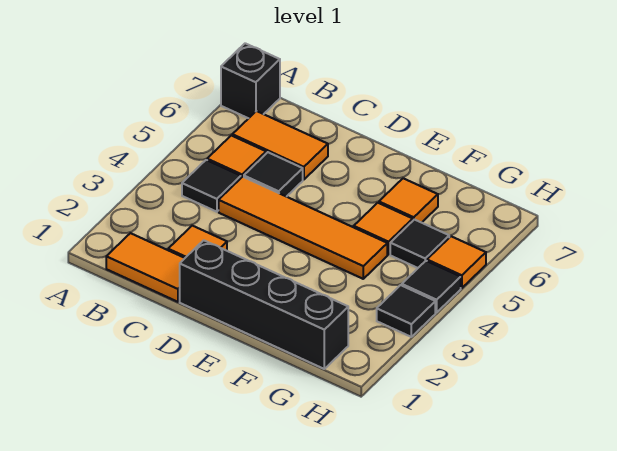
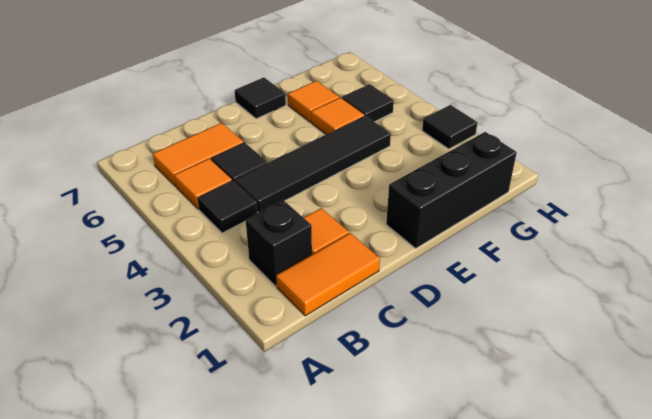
black brick A7 level 1 -> black brick B2 level 1
orange tile C4:F4 level 1 -> black tile C4:F4 level 1
black brick D1:G1 level 1 -> black brick E1:G1 level 1
black tile H4 level 1 -> black tile E7 level 1
orange tile H5 level 1 -> none

